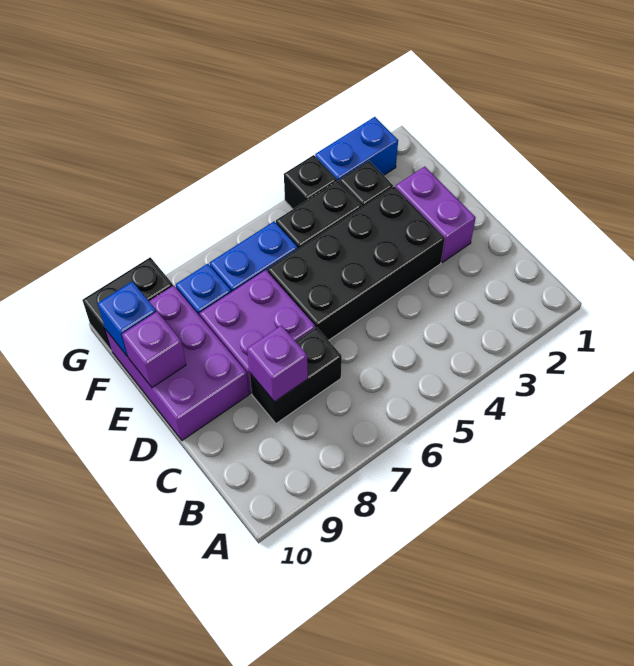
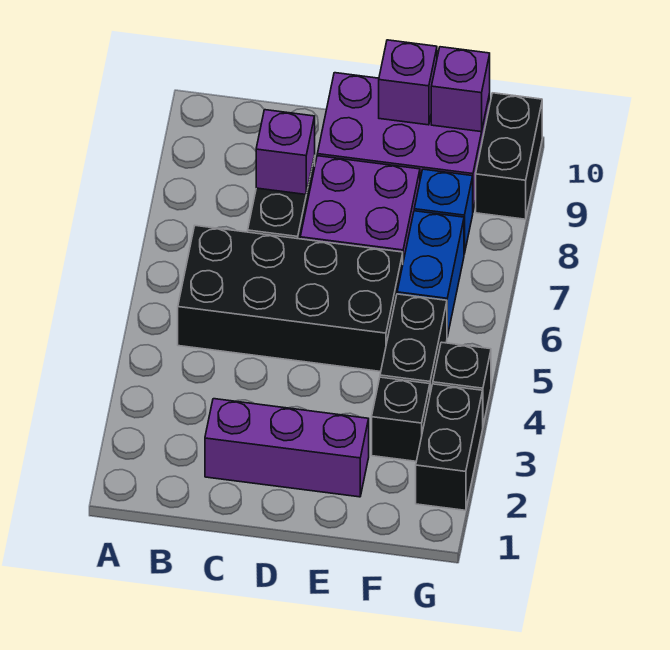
purple brick D2:E2 level 1 -> purple brick C2:E2 level 1
black brick D3:E6 level 1 -> black brick B5:E6 level 1
blue brick F10 level 2 -> purple brick F10 level 2
blue brick G2:G3 level 1 -> black brick G2:G3 level 1

